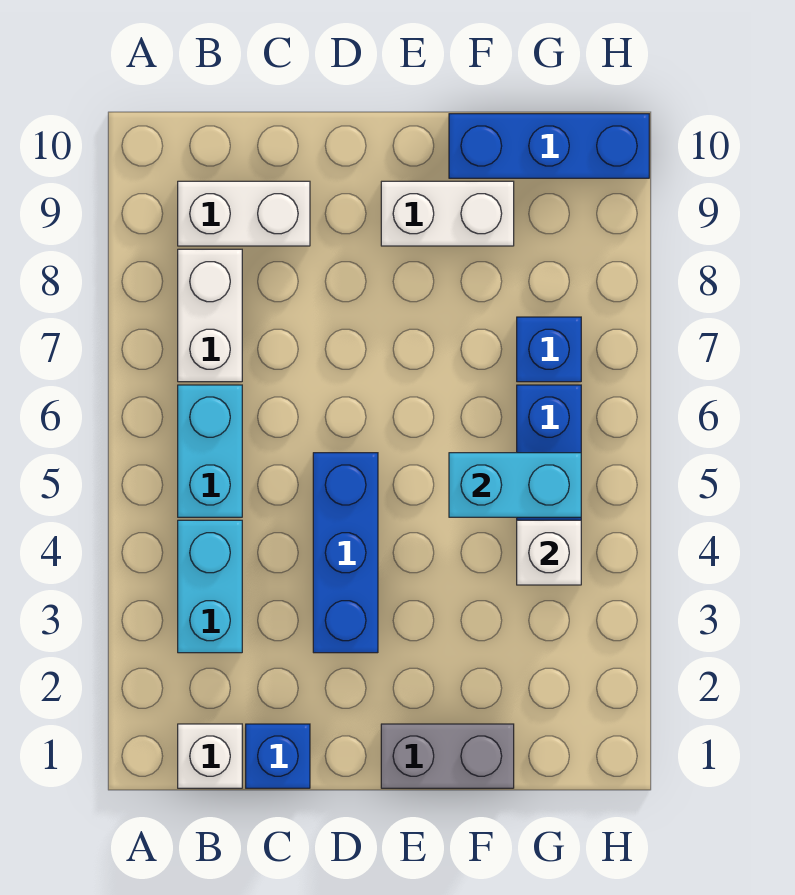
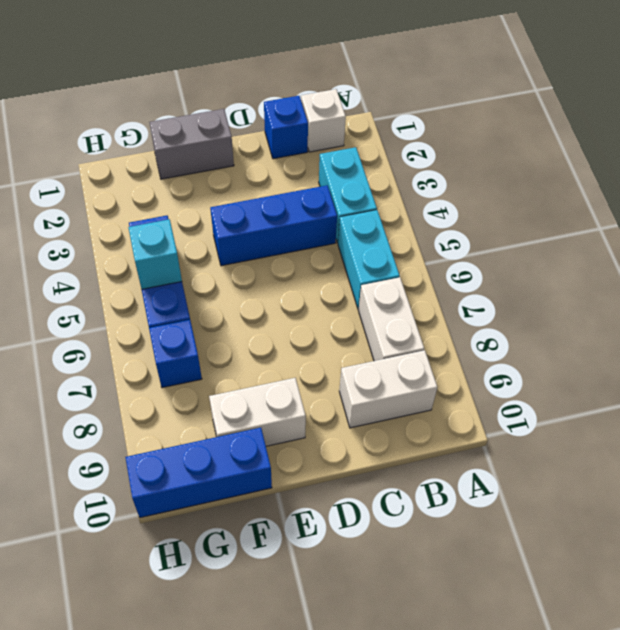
blue brick D3:D5 level 1 -> blue brick C4:E4 level 1
cyan brick F5:G5 level 2 -> cyan brick G5 level 2
white brick G4 level 2 -> none

